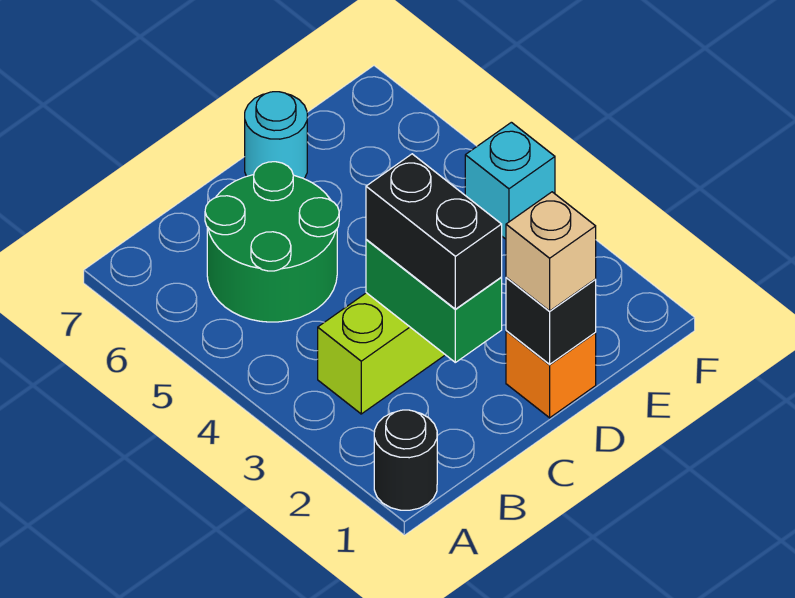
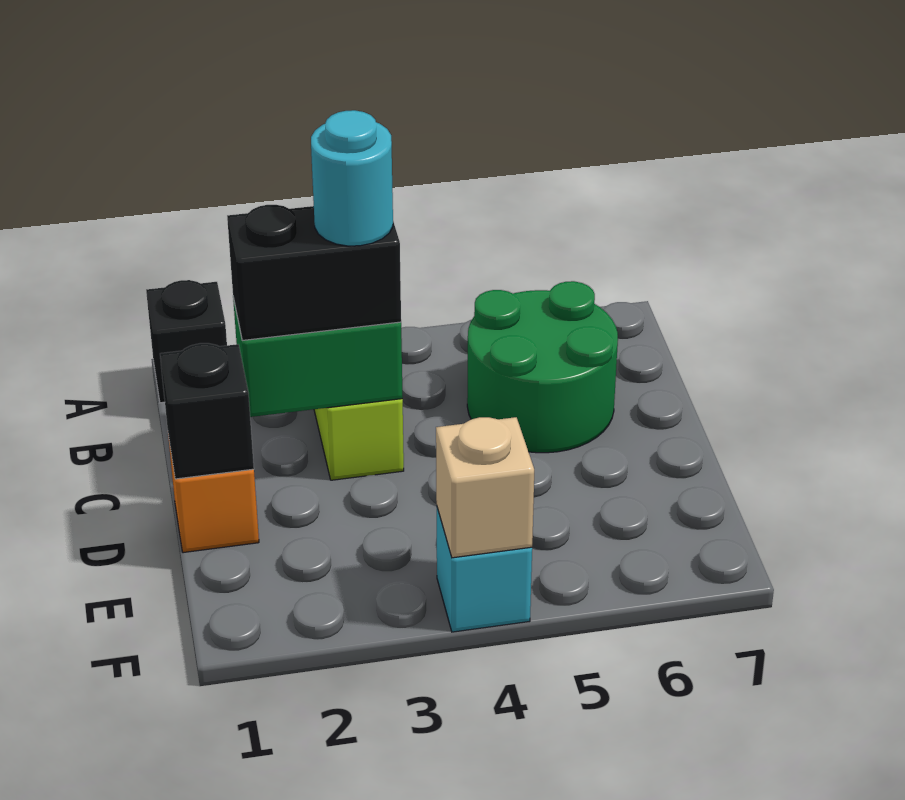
black round brick A1 level 1 -> black brick A1 level 1
tan brick D1 level 3 -> tan brick F4 level 2
cyan round brick D7 level 1 -> cyan round brick C3 level 4

